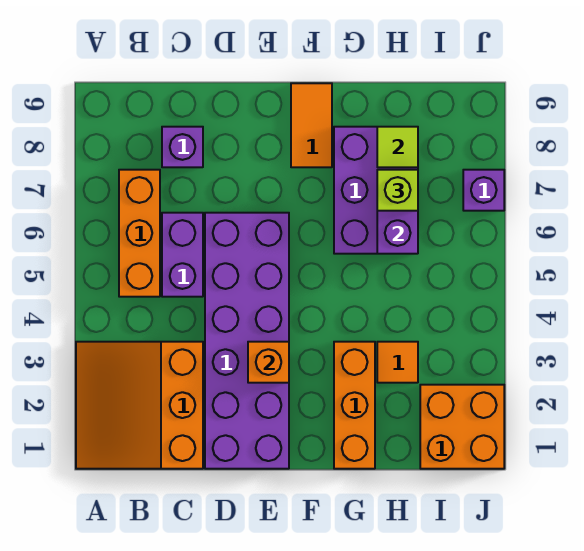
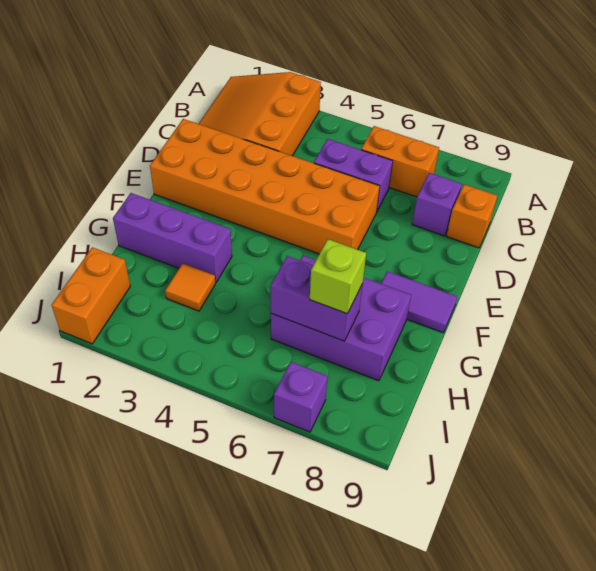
orange slope A1:C3 level 1 top C -> orange slope A1:C3 level 1 top 3
orange brick B5:B7 level 1 -> orange brick B6:B7 level 1
purple brick D1:E6 level 1 -> orange brick D1:E6 level 1
orange brick E3 level 2 -> orange brick C9 level 1
orange tile F8:F9 level 1 -> purple tile F8:F9 level 1
orange brick G1:G3 level 1 -> purple brick G1:G3 level 1
lime tile H8 level 2 -> none
orange brick I1:J2 level 1 -> orange brick I1:J1 level 1

